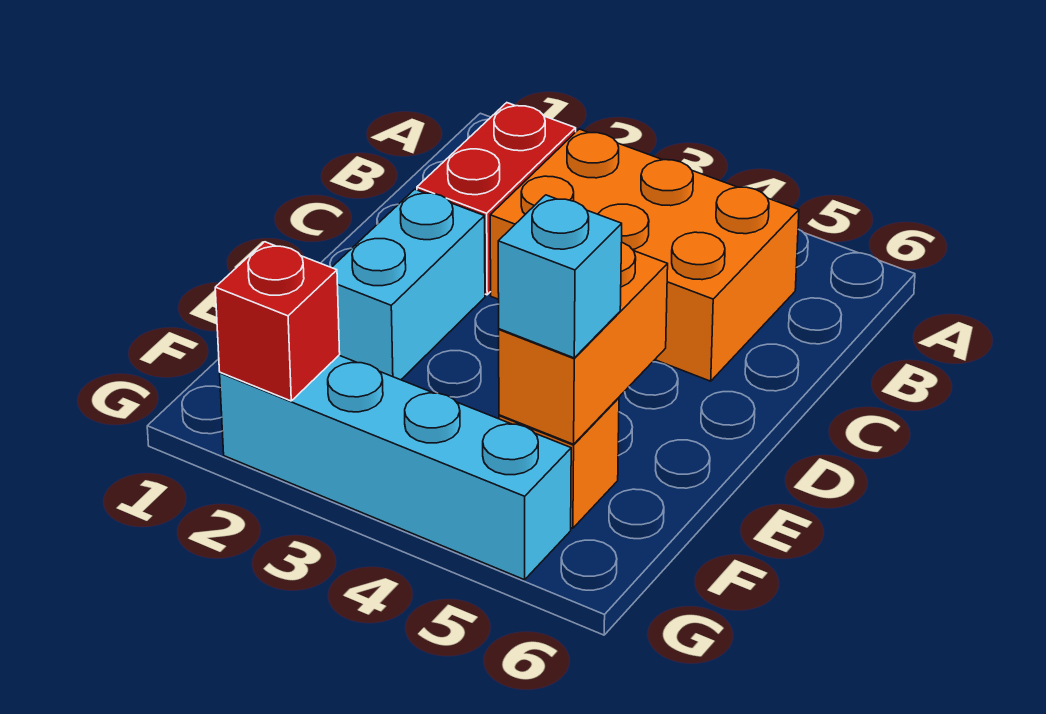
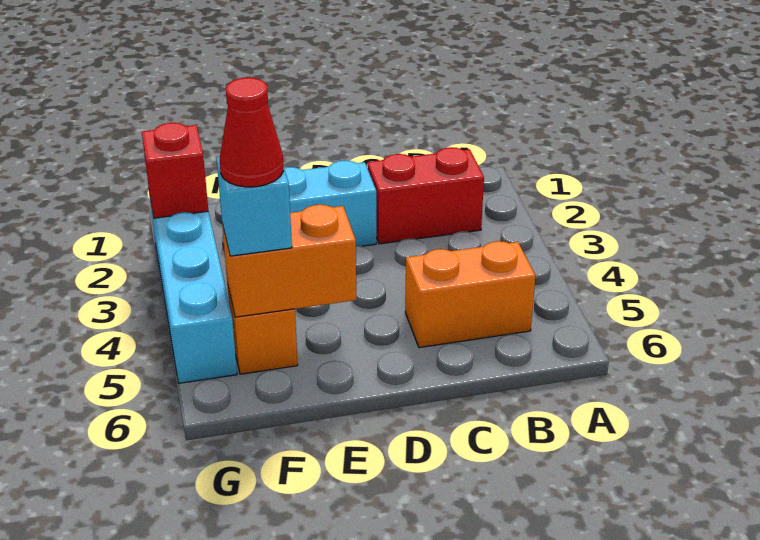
orange brick B3:C5 level 1 -> orange brick B5:C5 level 1
none -> red cone F5 level 4

